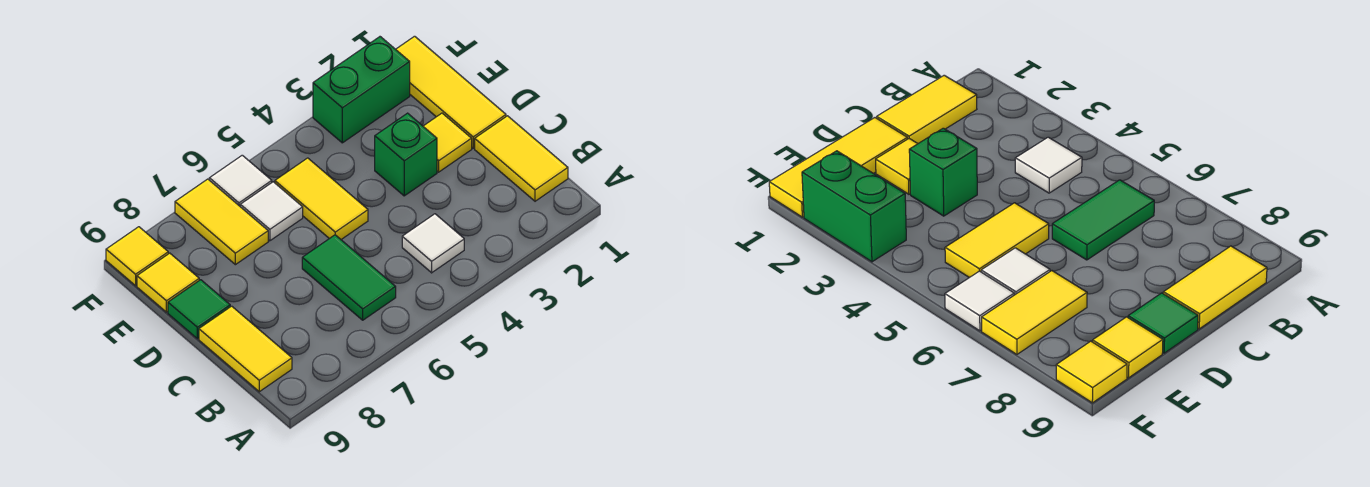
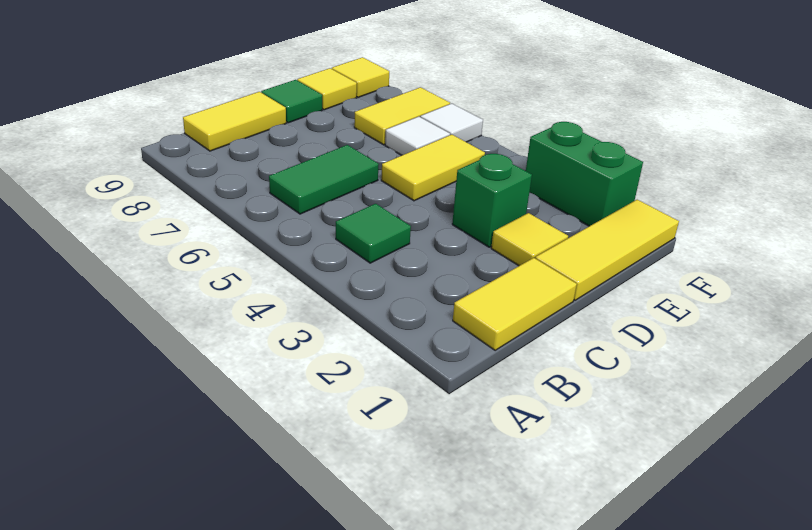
white tile B4 level 1 -> green tile B4 level 1

